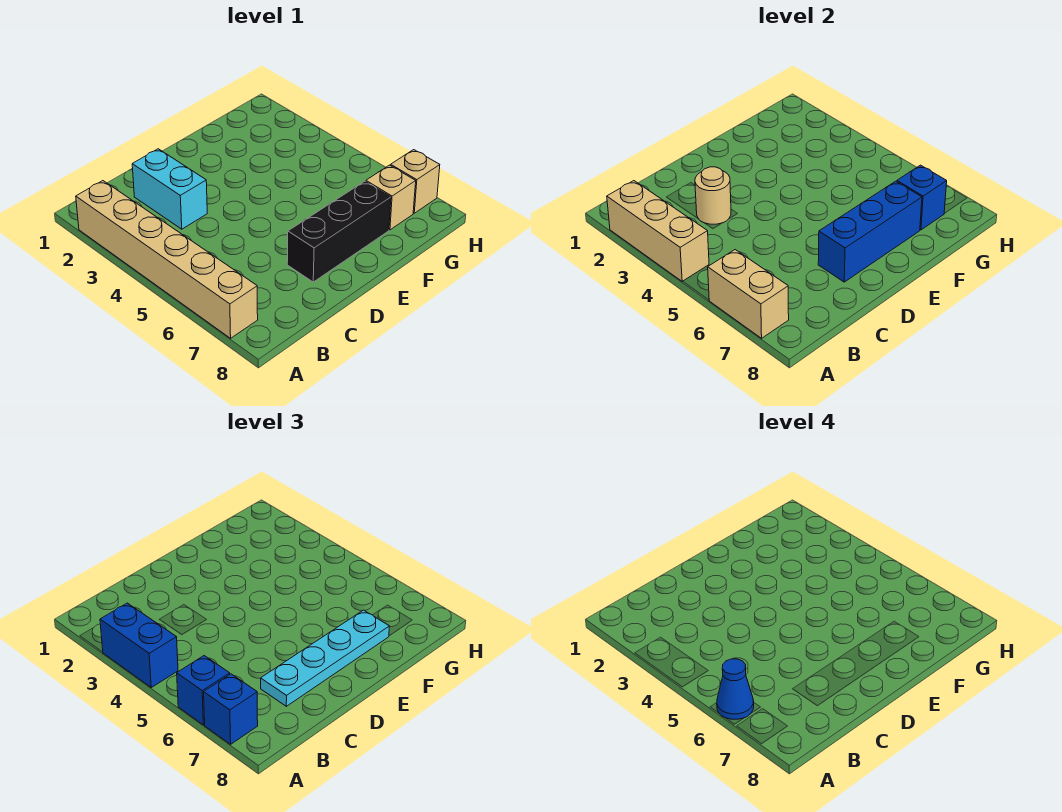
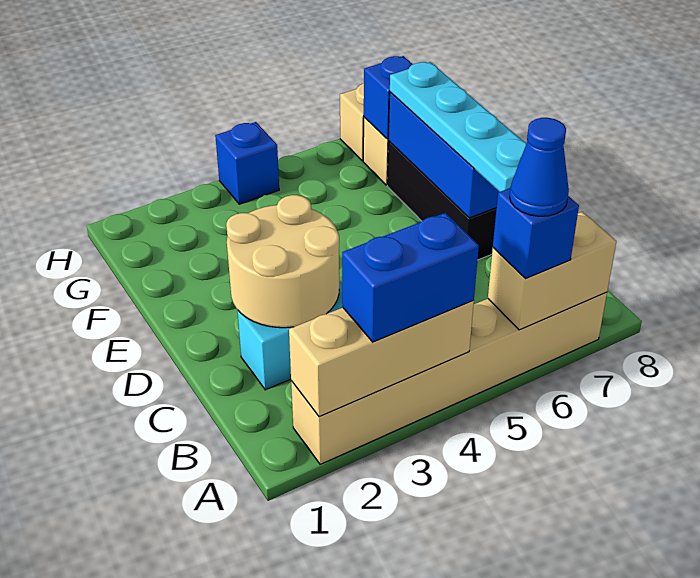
blue brick A7 level 3 -> blue brick H4 level 1
tan round brick C3 level 2 -> tan round brick C2:D3 level 2

